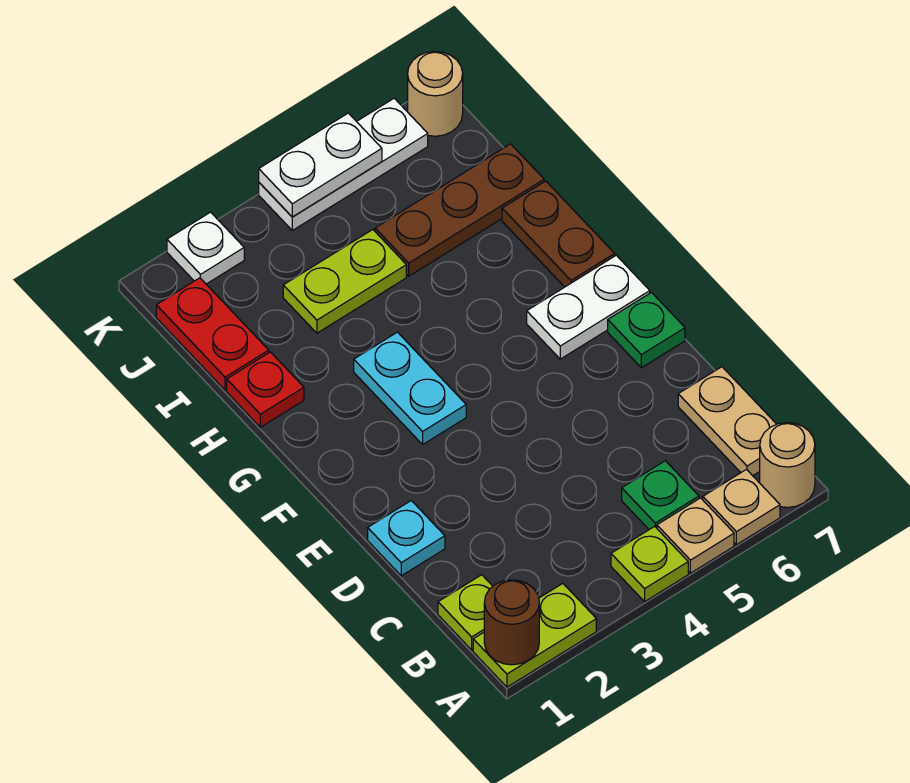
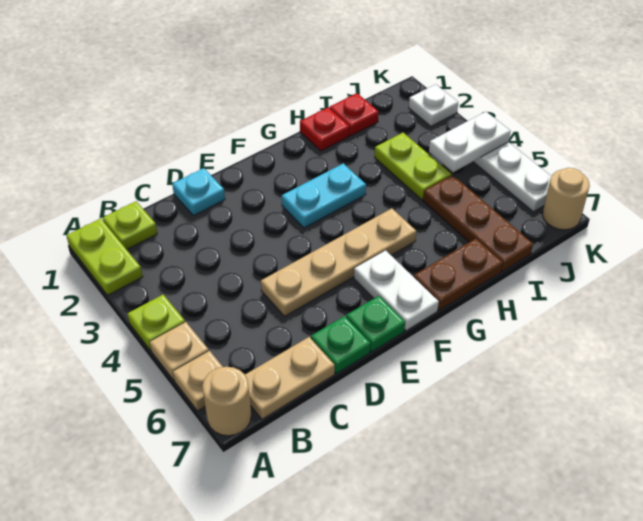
brown round brick A1 level 2 -> none
green plate B5 level 1 -> green plate D7 level 1
none -> tan plate D5:G5 level 1
red plate I1:J1 level 1 -> red plate I1 level 1
white plate K4:K5 level 2 -> white plate J4:K4 level 2

